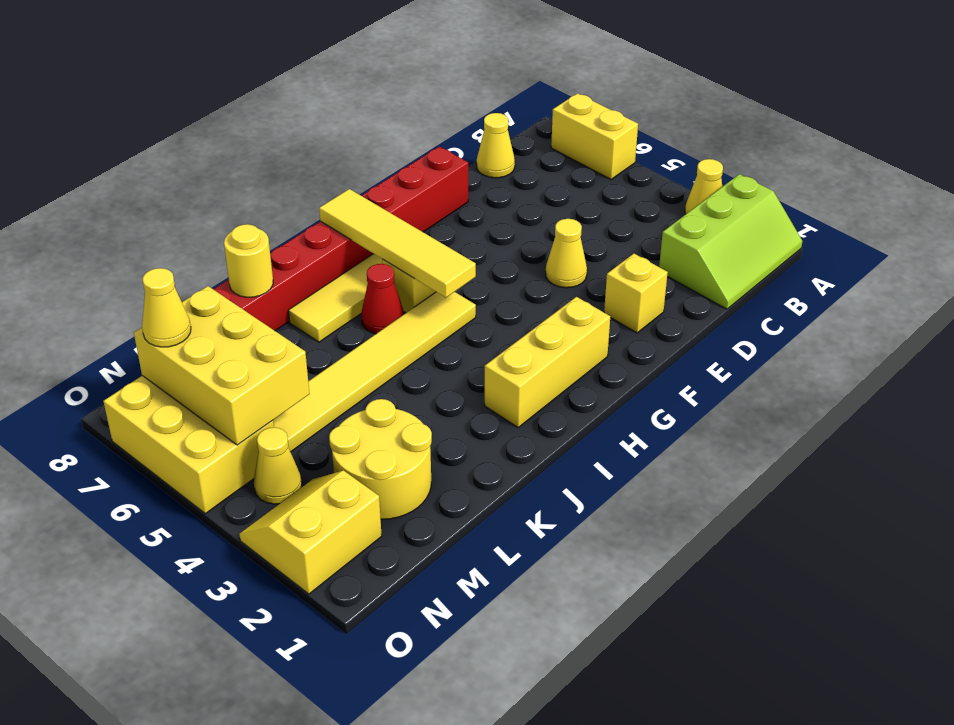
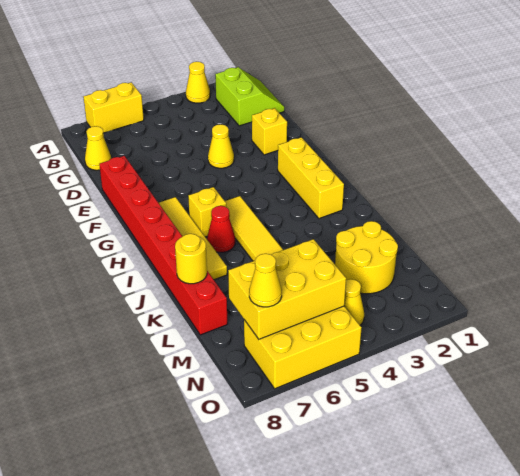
lime slope A1:C2 level 1 top 2 -> lime slope B1:C2 level 1 top 2
yellow tile H5:H8 level 2 -> none
yellow slope N2:O3 level 1 top 2 -> none

